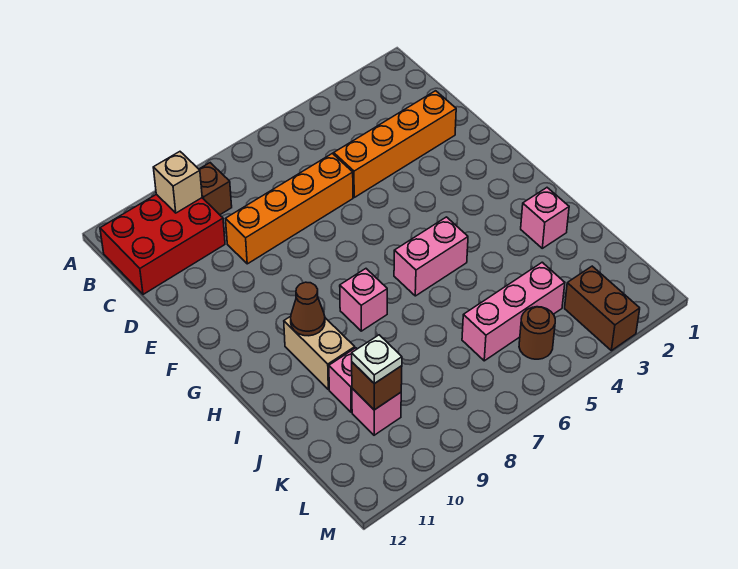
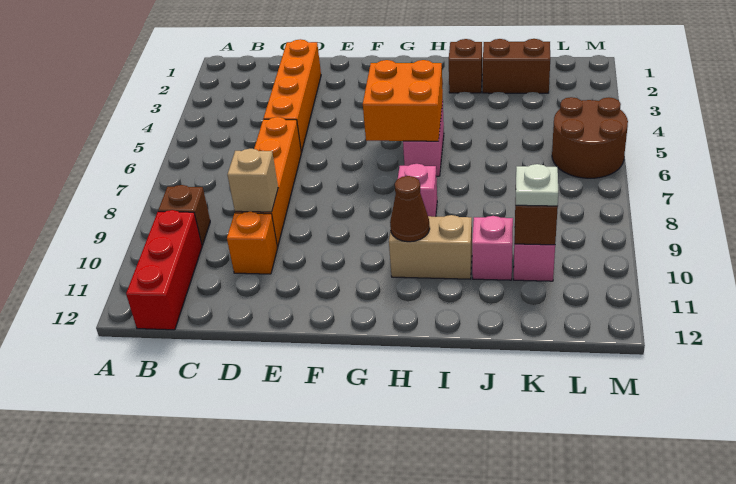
red brick B10:C12 level 1 -> red brick B10:B12 level 1
tan brick B10 level 2 -> tan brick D9 level 2
none -> orange brick D10 level 1
none -> orange brick G5:H6 level 2
pink brick I2 level 1 -> brown brick I2 level 1
pink brick K4:K6 level 1 -> none
brown brick L3:M3 level 1 -> brown brick J2:K2 level 1
brown round brick L5 level 1 -> brown round brick L5:M6 level 1

